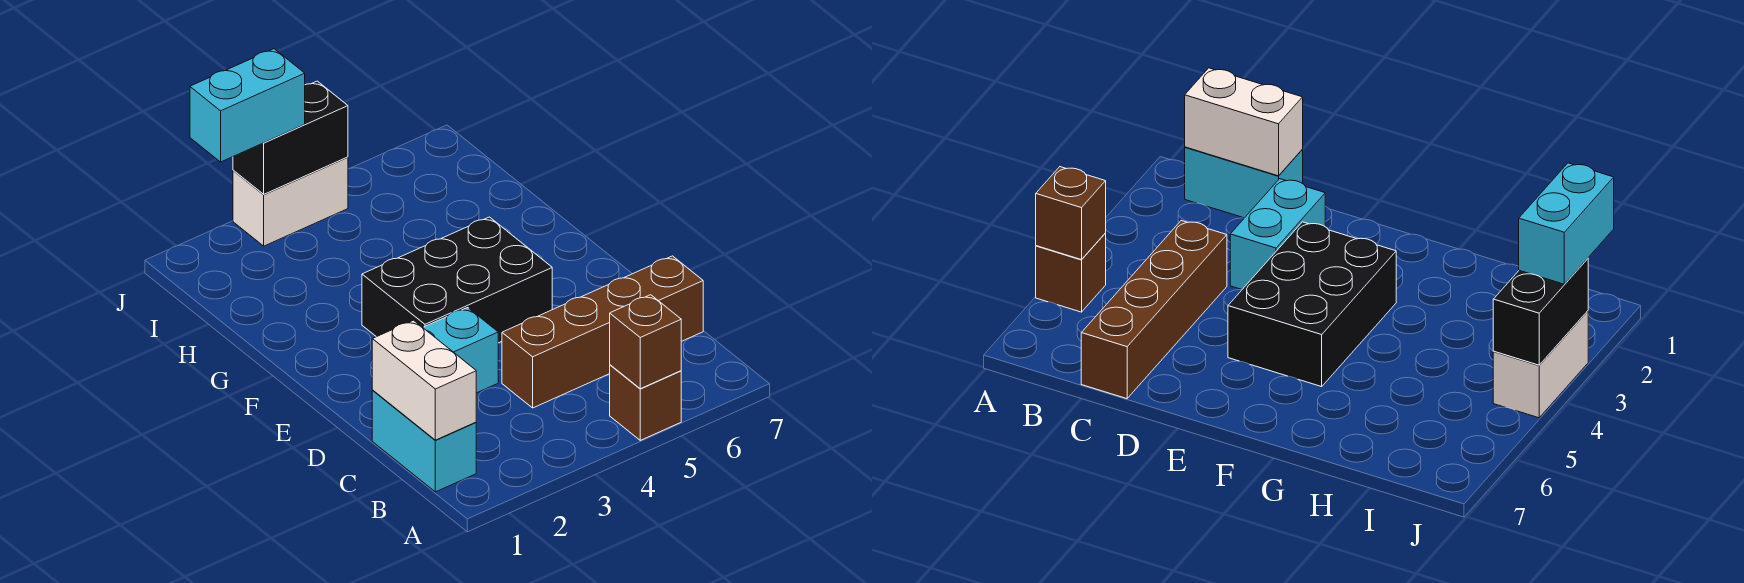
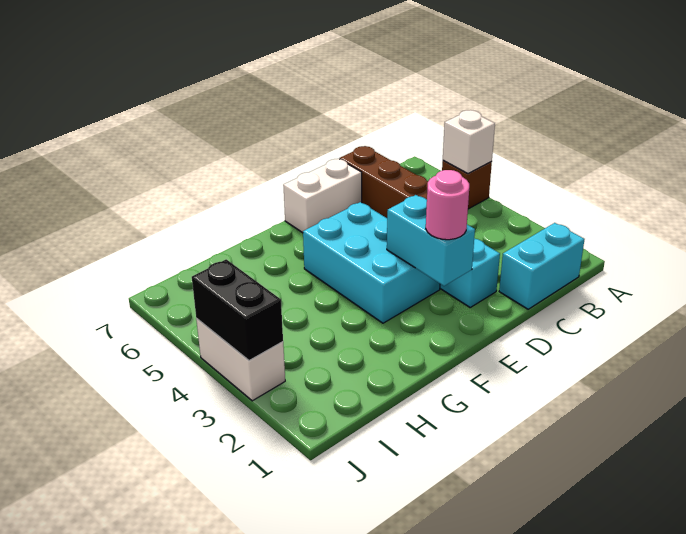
brown brick A5 level 2 -> white brick A5 level 2
white brick B1:C1 level 2 -> white brick D7:E7 level 1
none -> pink round brick E2 level 3
black brick E3:F5 level 1 -> cyan brick E3:F5 level 1
cyan brick J2:J3 level 3 -> cyan brick E2:E3 level 2

